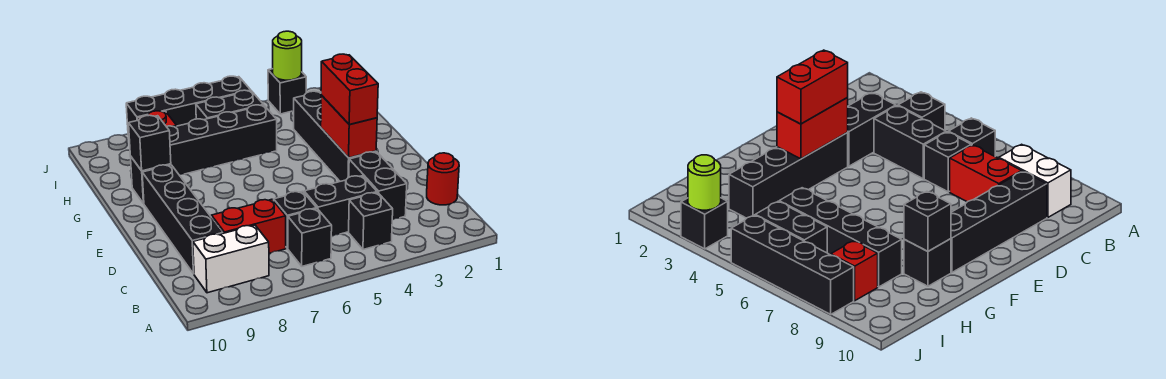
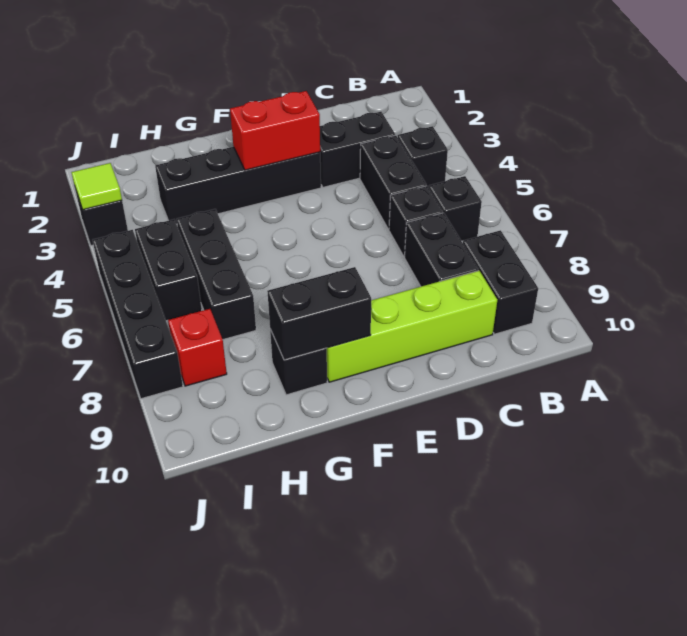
white brick B8:B9 level 1 -> black brick B8:B9 level 1
red round brick C1 level 1 -> none
red brick C7:C8 level 1 -> black brick C7:C8 level 1
black brick C9:F9 level 1 -> lime brick C9:F9 level 1
red brick E3:F3 level 3 -> none
black brick G9 level 2 -> black brick F9:G9 level 2
black brick H5:H8 level 1 -> black brick H5:H7 level 1
lime round brick J3 level 2 -> lime tile J3 level 2

